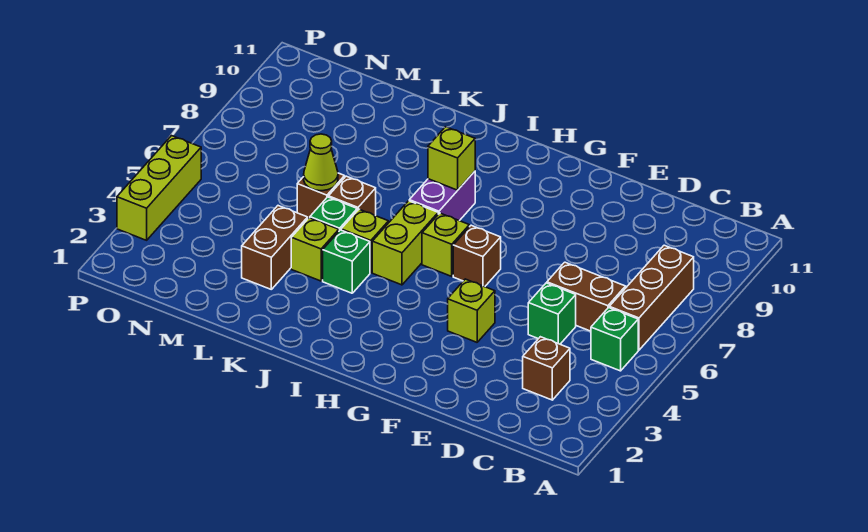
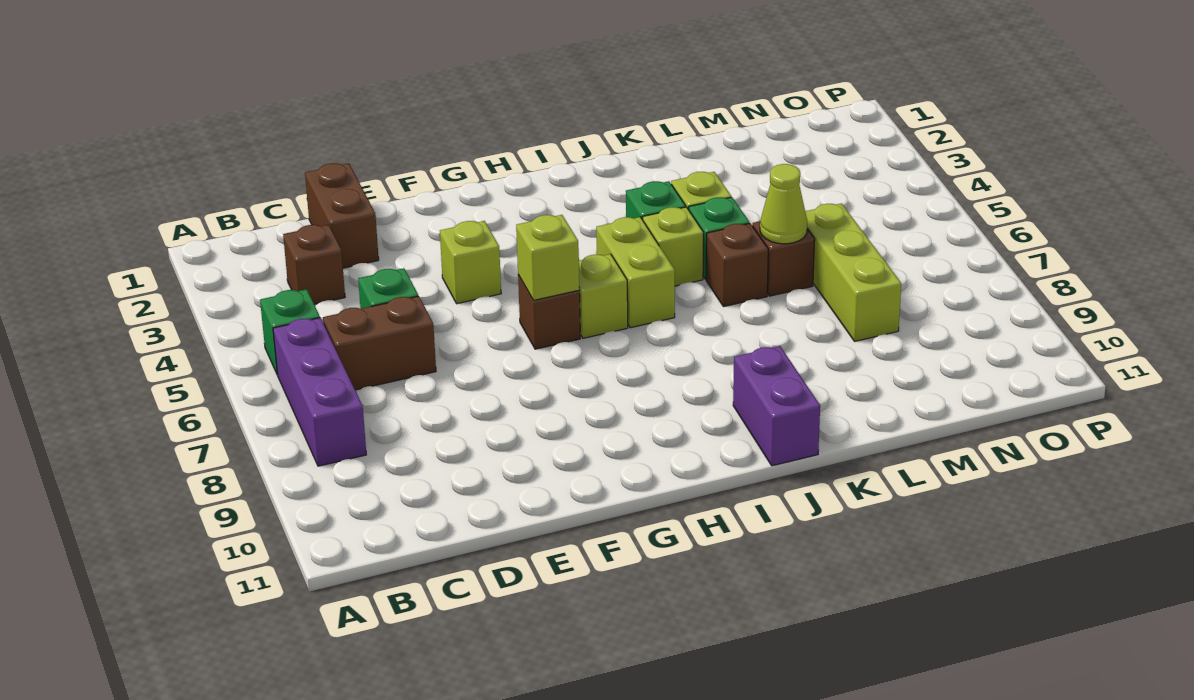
brown brick B6:B8 level 1 -> purple brick B6:B8 level 1
purple brick I7:I8 level 1 -> purple brick J10:J11 level 1
lime brick I8 level 2 -> lime brick G6 level 2
brown brick L3:L4 level 1 -> brown brick D1:D2 level 1
lime brick P3:P5 level 1 -> lime brick M6:M8 level 1

